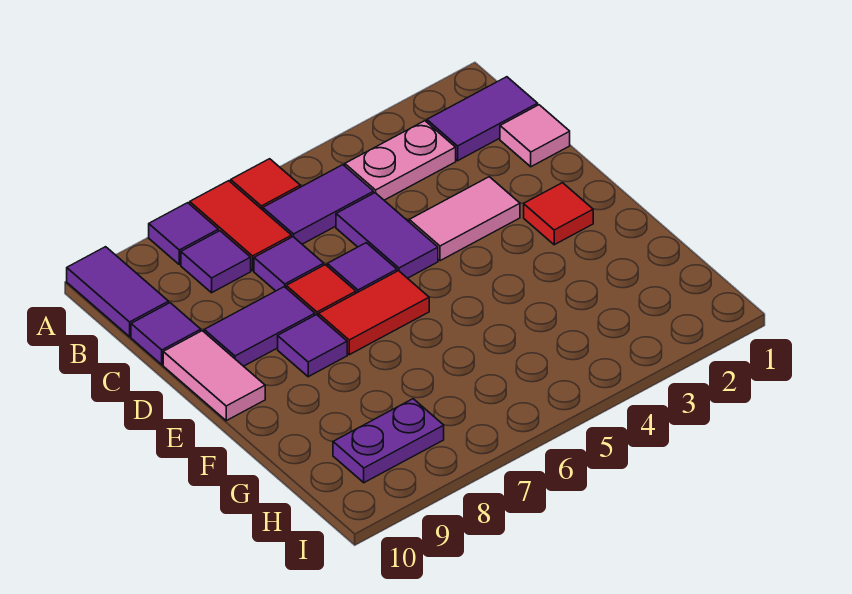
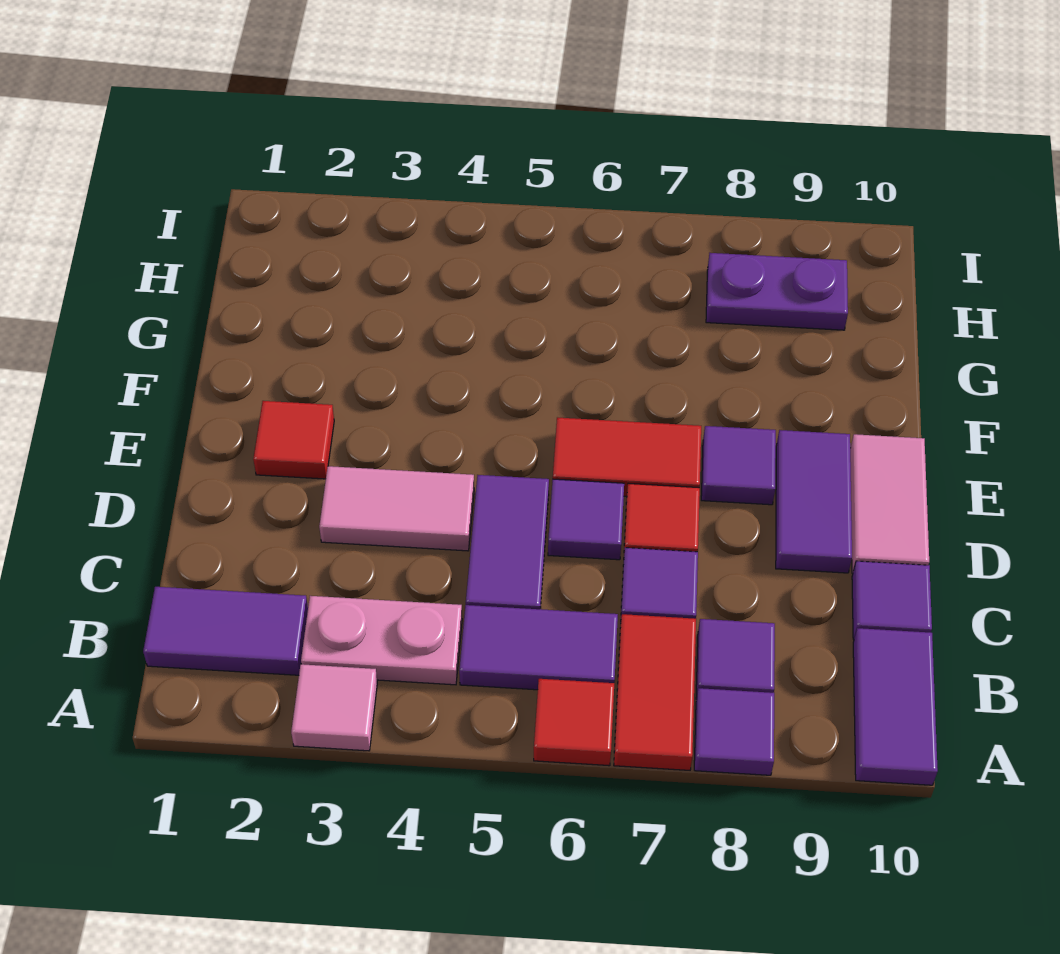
pink tile C1 level 1 -> pink tile A3 level 1
purple tile D8:D9 level 1 -> purple tile D9:E9 level 1

